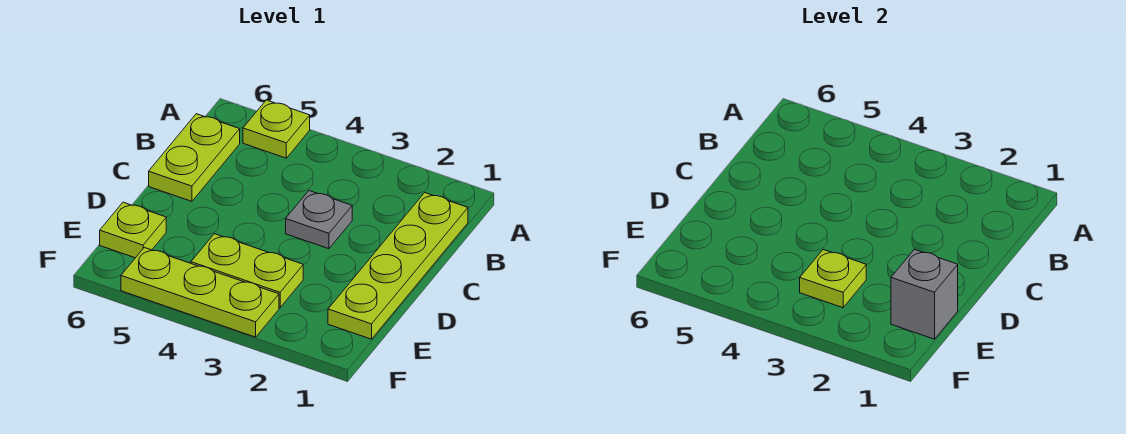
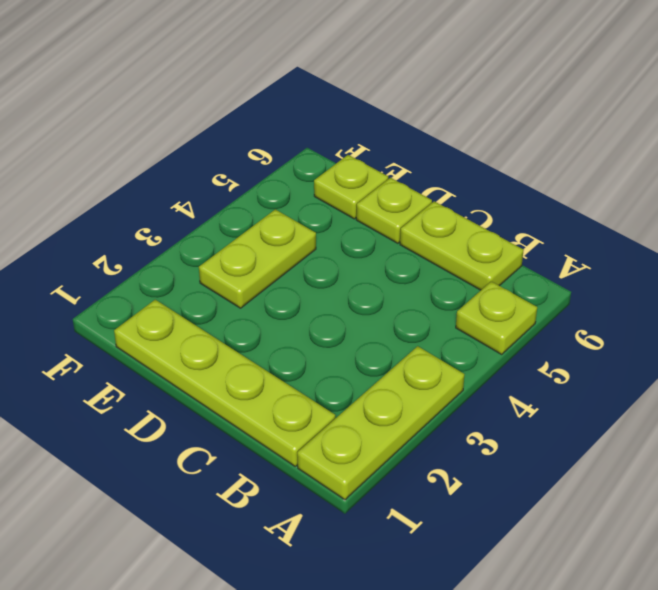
grey plate C3 level 1 -> none
grey brick E1 level 2 -> none
lime plate E3 level 2 -> lime plate D6 level 1
lime plate F3:F5 level 1 -> lime plate A1:A3 level 1

